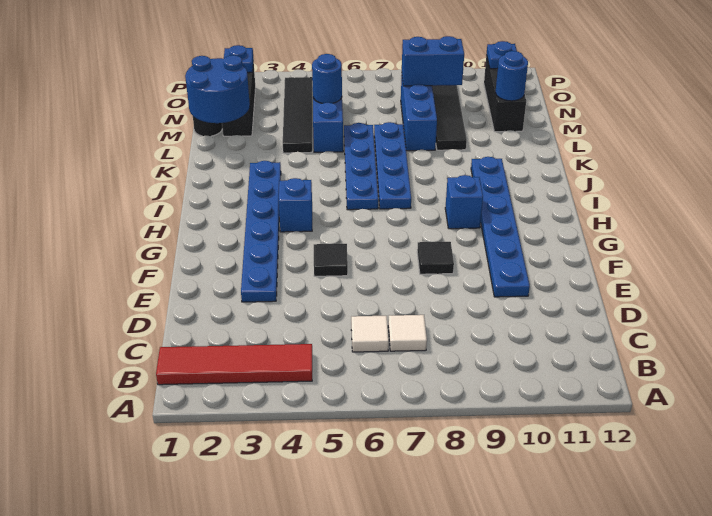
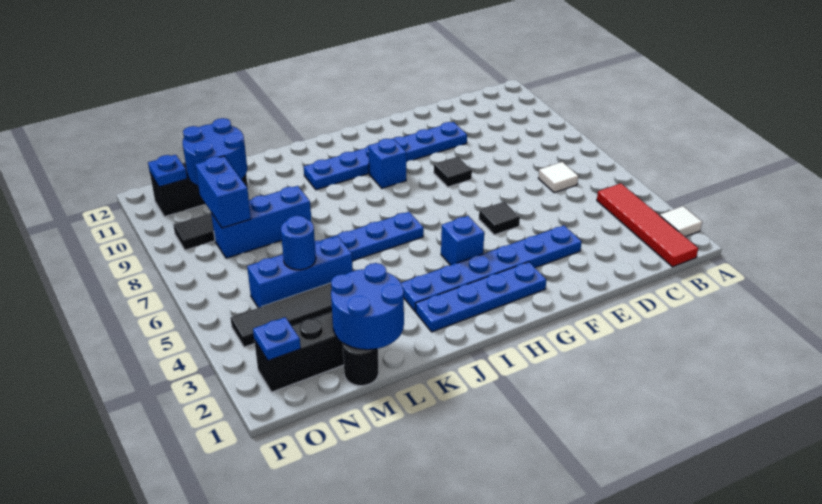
white tile C7 level 1 -> white tile A2 level 1
blue plate I7:L7 level 1 -> blue plate G2:J2 level 1
blue round brick M11 level 2 -> blue round brick M10:N11 level 2

